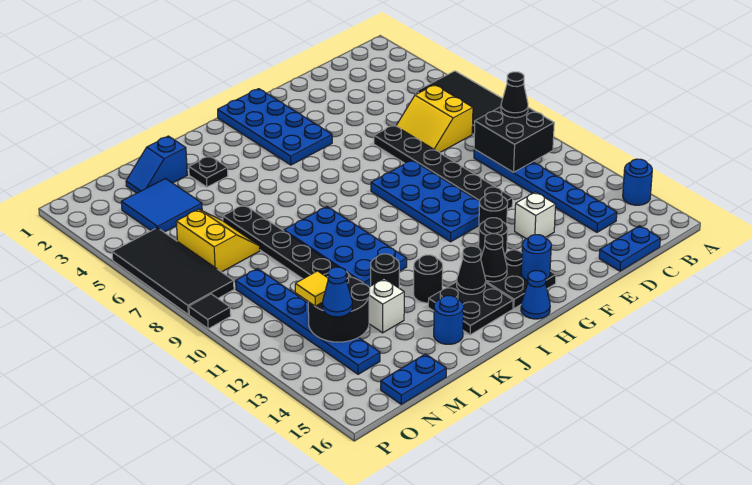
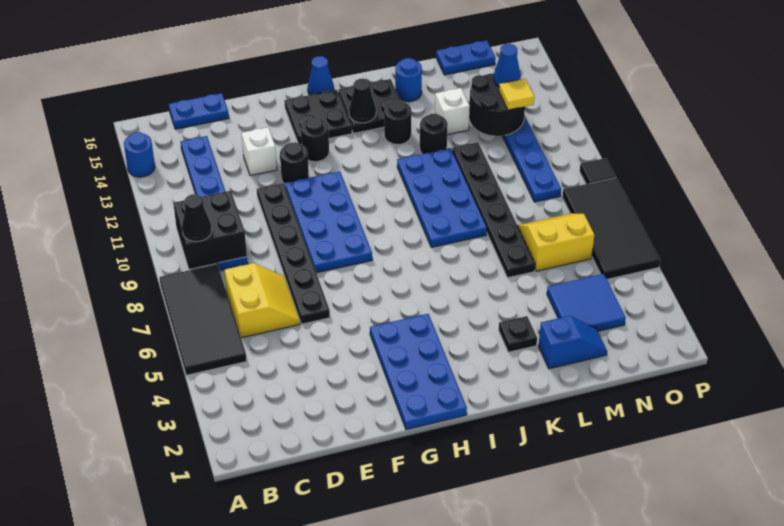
blue round brick G15 level 2 -> none
black cone H14 level 2 -> none
yellow slope M6:N7 level 1 top N -> yellow slope M6:N7 level 1 top 6

